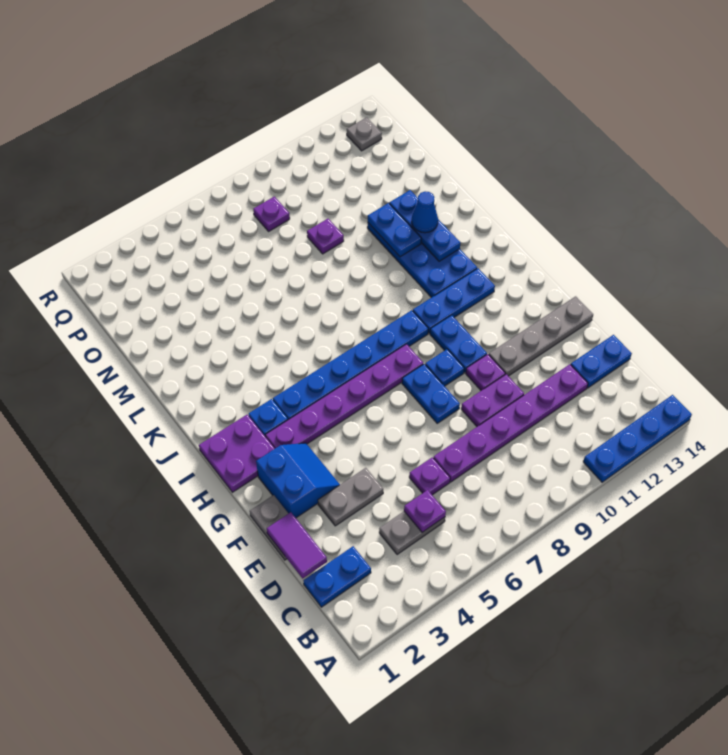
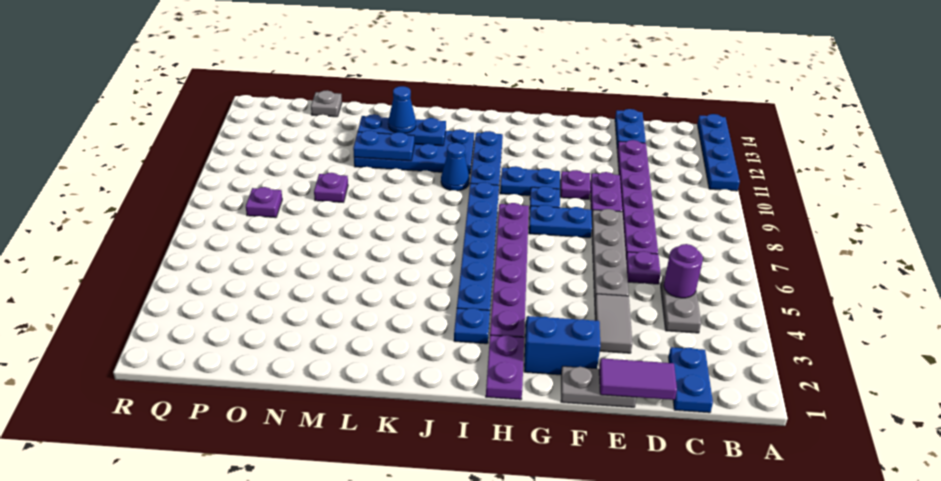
purple plate C5 level 2 -> purple round brick C5 level 2
grey plate E3:E4 level 1 -> grey tile E3:E4 level 1
grey plate F11:F14 level 1 -> grey plate E5:E8 level 1
purple plate H1:I2 level 1 -> purple plate H1:H2 level 1
none -> blue cone J10 level 1
grey plate Q13 level 1 -> grey plate O14 level 1

